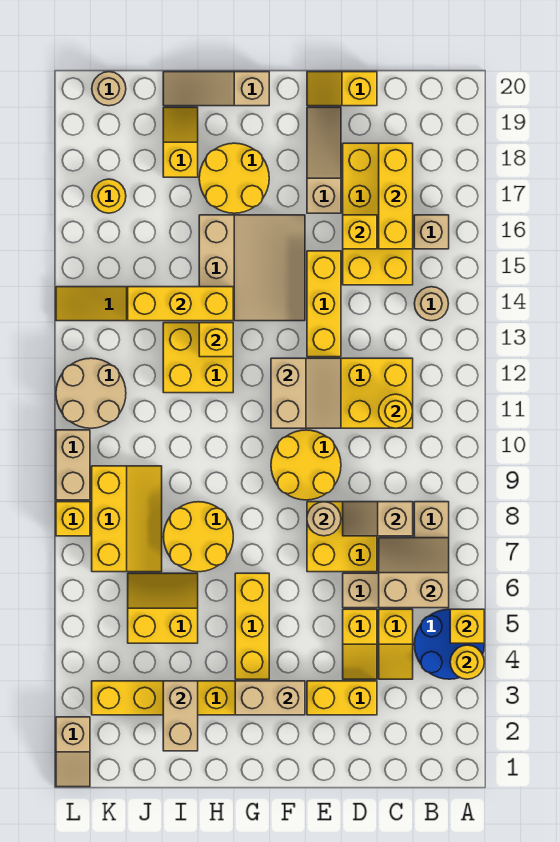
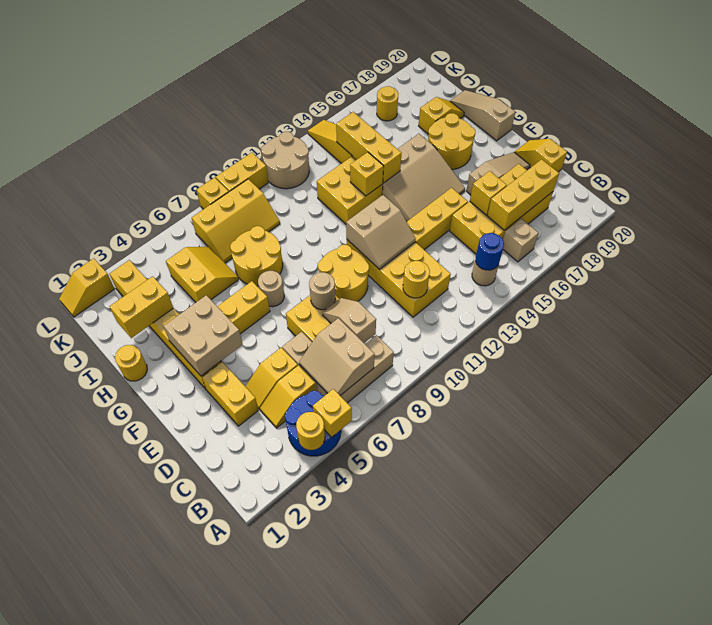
tan slope B6:C7 level 2 top 6 -> tan slope B6:C7 level 2 top 7
none -> blue round brick B14 level 2
tan brick F3:G3 level 2 -> tan brick F3:G4 level 2
none -> yellow round brick H1 level 1
tan brick I2:I3 level 2 -> yellow brick I2:I3 level 2
tan round brick K20 level 1 -> tan round brick G7 level 1
tan slope L1:L2 level 1 top 2 -> yellow slope L1:L2 level 1 top 2
tan brick L9:L10 level 1 -> yellow brick L9:L10 level 1

